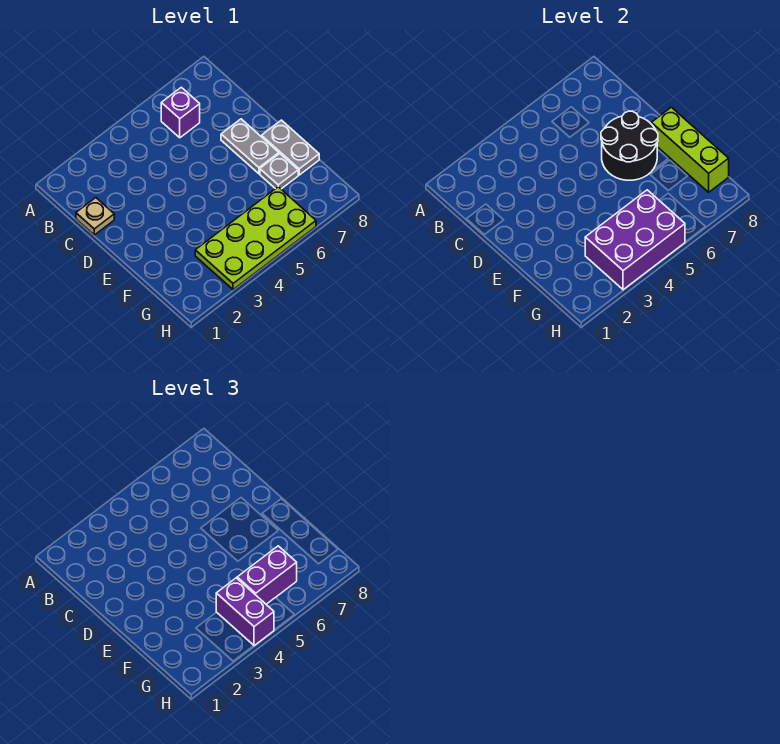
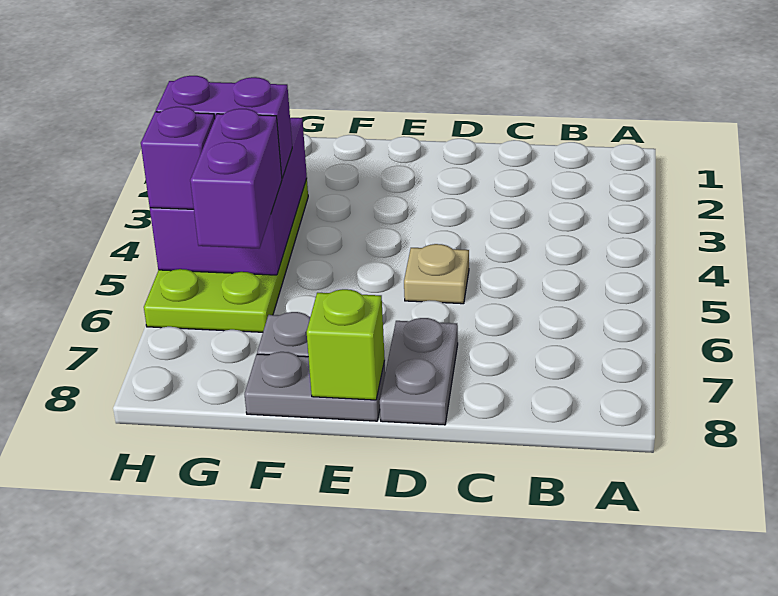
purple brick B6 level 1 -> purple brick H5 level 3
tan plate C1 level 1 -> tan plate D5 level 1
black round brick D6:E7 level 2 -> none
grey plate D7:E7 level 1 -> grey plate D7:D8 level 1
lime brick E8:G8 level 2 -> lime brick E8 level 2

